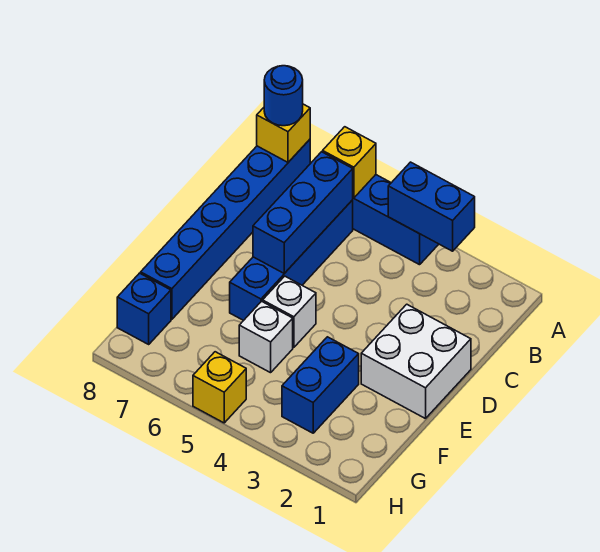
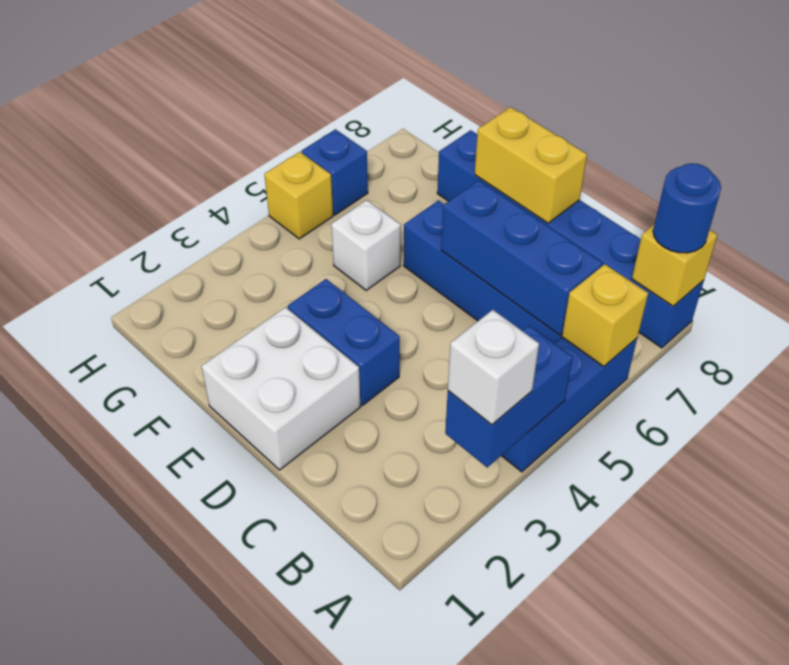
none -> yellow brick D8:E8 level 2
white brick E5 level 1 -> white brick A3 level 3
blue brick F3:G3 level 1 -> blue brick D3:E3 level 1
blue brick G8 level 1 -> blue brick H6 level 1

